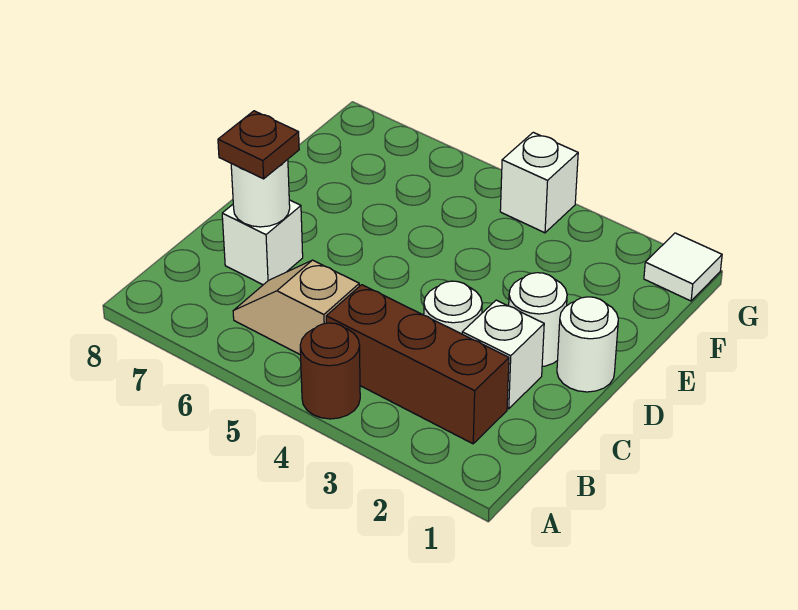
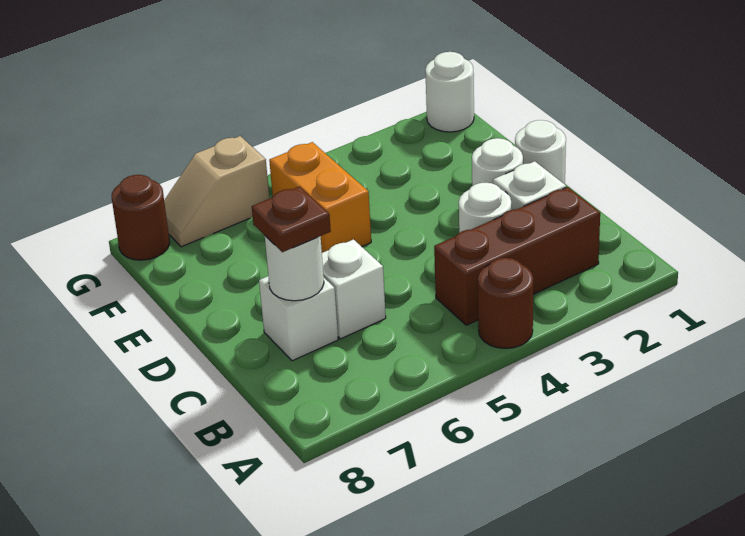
tan slope B5:B6 level 1 top 5 -> tan slope G6:G7 level 1 top 6
none -> orange brick E5:F5 level 1
white tile G1 level 1 -> white round brick G1 level 1
white brick G4 level 1 -> white brick C6 level 1
none -> brown round brick G8 level 1

